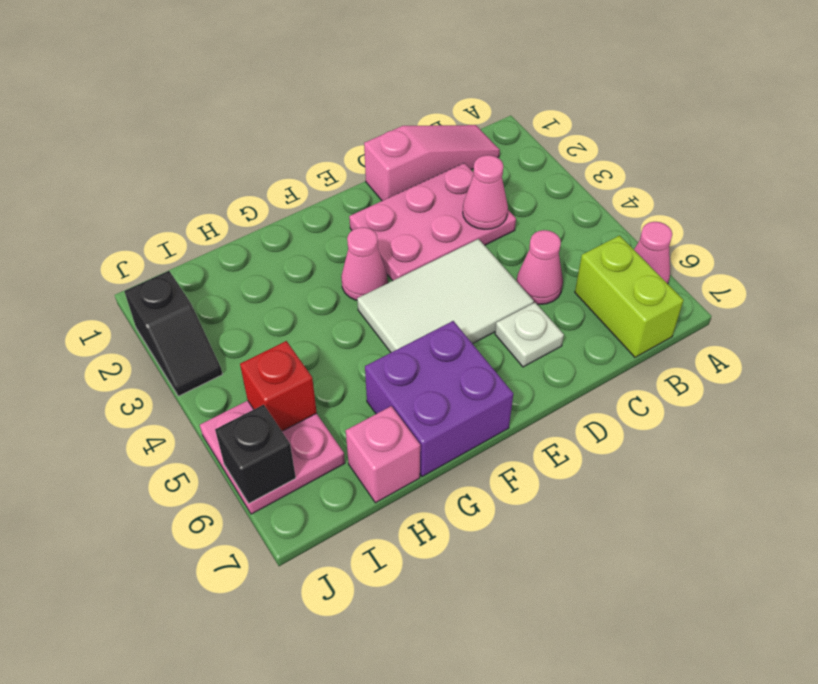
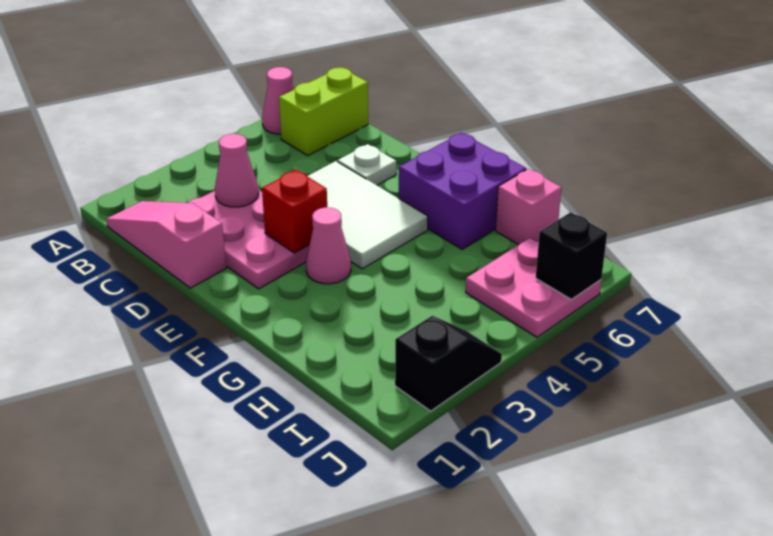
pink cone C5 level 1 -> none
red brick I5 level 2 -> red brick E3 level 2

